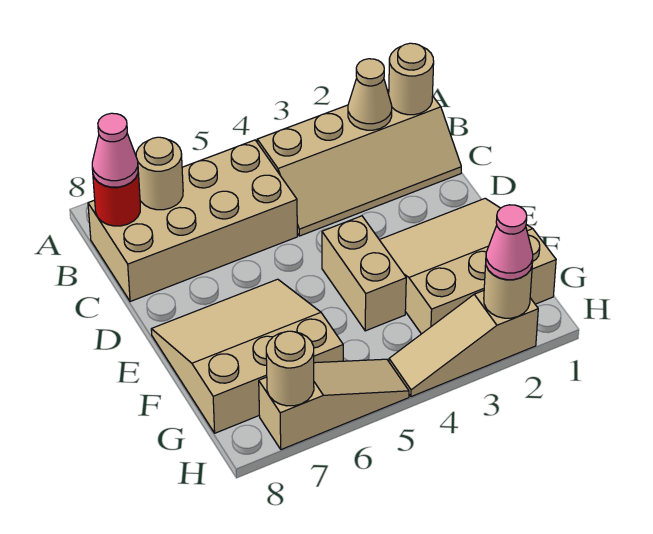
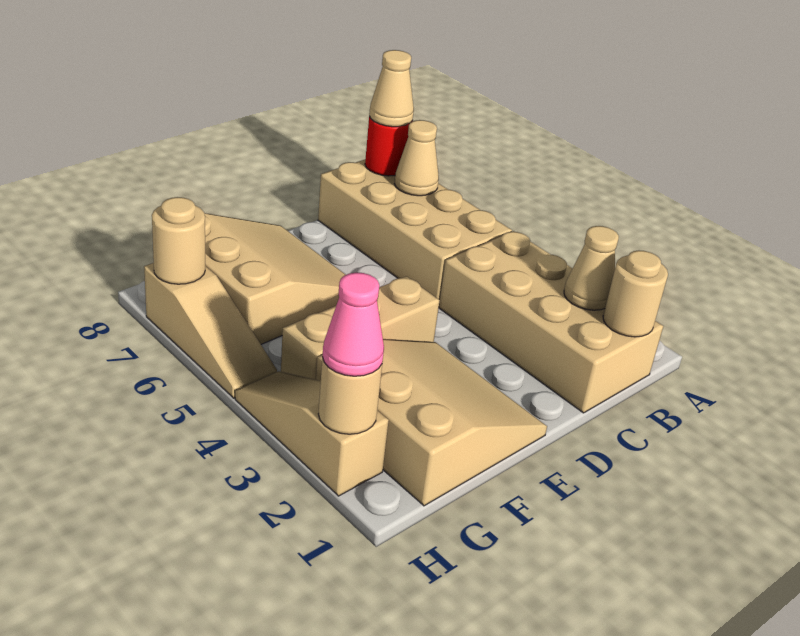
tan slope B1:C4 level 1 top B -> tan brick B1:C4 level 1
tan round brick B7 level 2 -> tan cone B7 level 2
pink cone B8 level 3 -> tan cone B8 level 3
tan brick E4:F4 level 1 -> tan brick E4:G4 level 1

